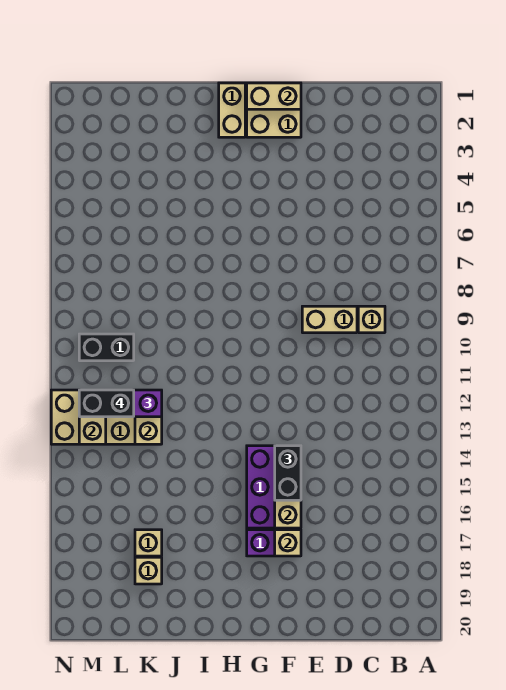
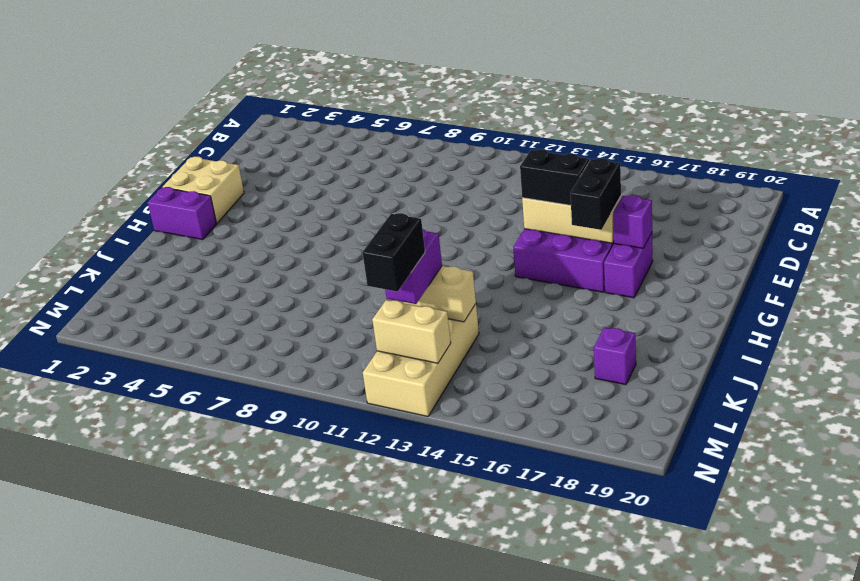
tan brick C9 level 1 -> none
tan brick D9:E9 level 1 -> none
tan brick F1:G1 level 2 -> none
tan brick F17 level 2 -> purple brick F17 level 2
tan brick H1:H2 level 1 -> purple brick H1:H2 level 1
tan brick K17 level 1 -> none
tan brick K18 level 1 -> purple brick K18 level 1
black brick L10:M10 level 1 -> black brick F16:G16 level 3

